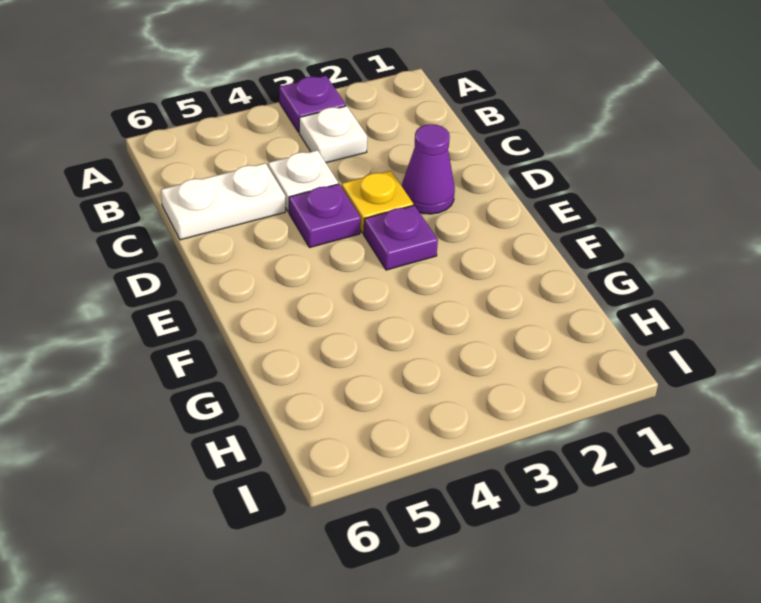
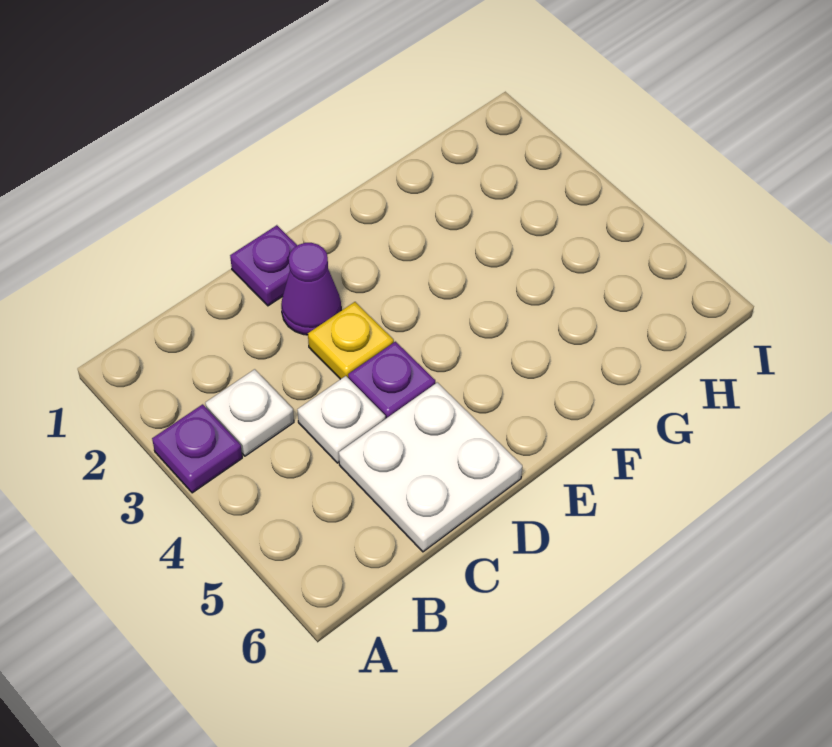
white plate C5:C6 level 1 -> white plate C5:D6 level 1
purple plate E3 level 1 -> purple plate D1 level 1

